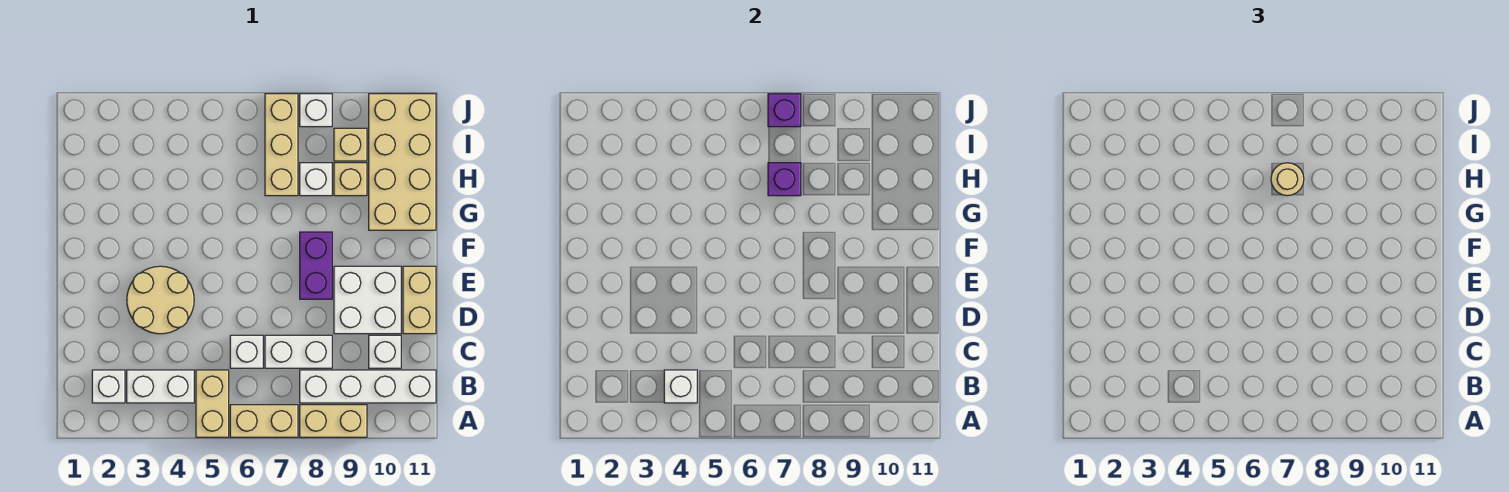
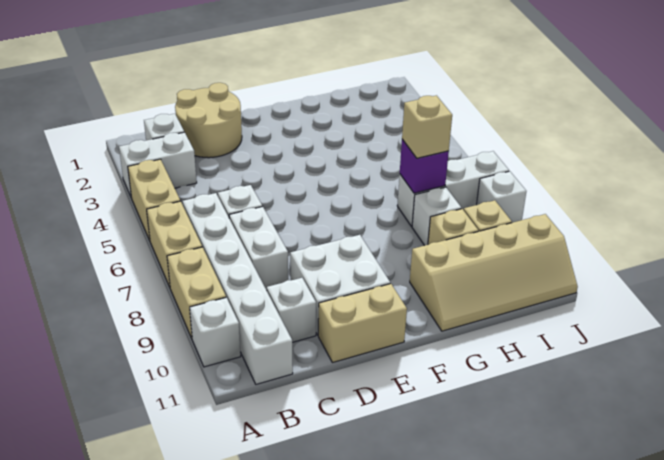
tan brick A5:B5 level 1 -> tan brick A4:A5 level 1
white brick B3:B4 level 1 -> white brick A3:B3 level 1
white brick B4 level 2 -> white brick A10 level 1
white brick B8:B11 level 1 -> white brick B6:B11 level 1
tan round brick D3:E4 level 1 -> tan round brick C1:D2 level 1
purple brick E8:F8 level 1 -> none
tan brick G10:J11 level 1 -> tan slope G10:J11 level 1 top 10
tan brick H7:J7 level 1 -> white brick H7:J7 level 1
tan round brick H7 level 3 -> tan brick H7 level 3
purple brick J7 level 2 -> none

